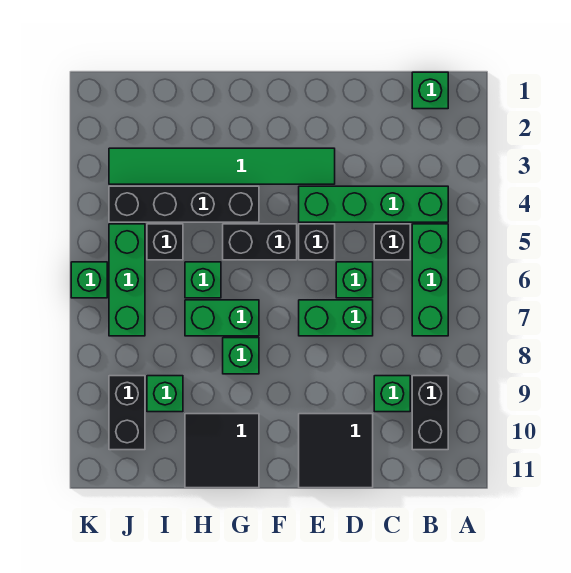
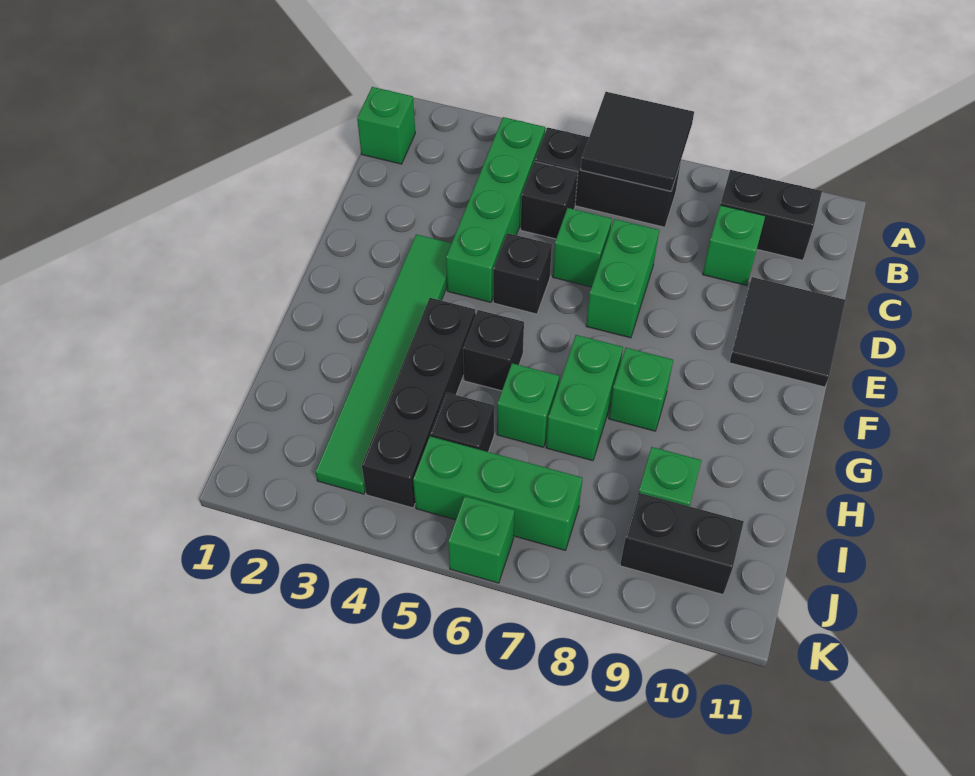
green brick B5:B7 level 1 -> black brick B5:B7 level 1
black brick F5:G5 level 1 -> black brick G5 level 1
black tile G10:H11 level 1 -> black tile A6:B7 level 2

